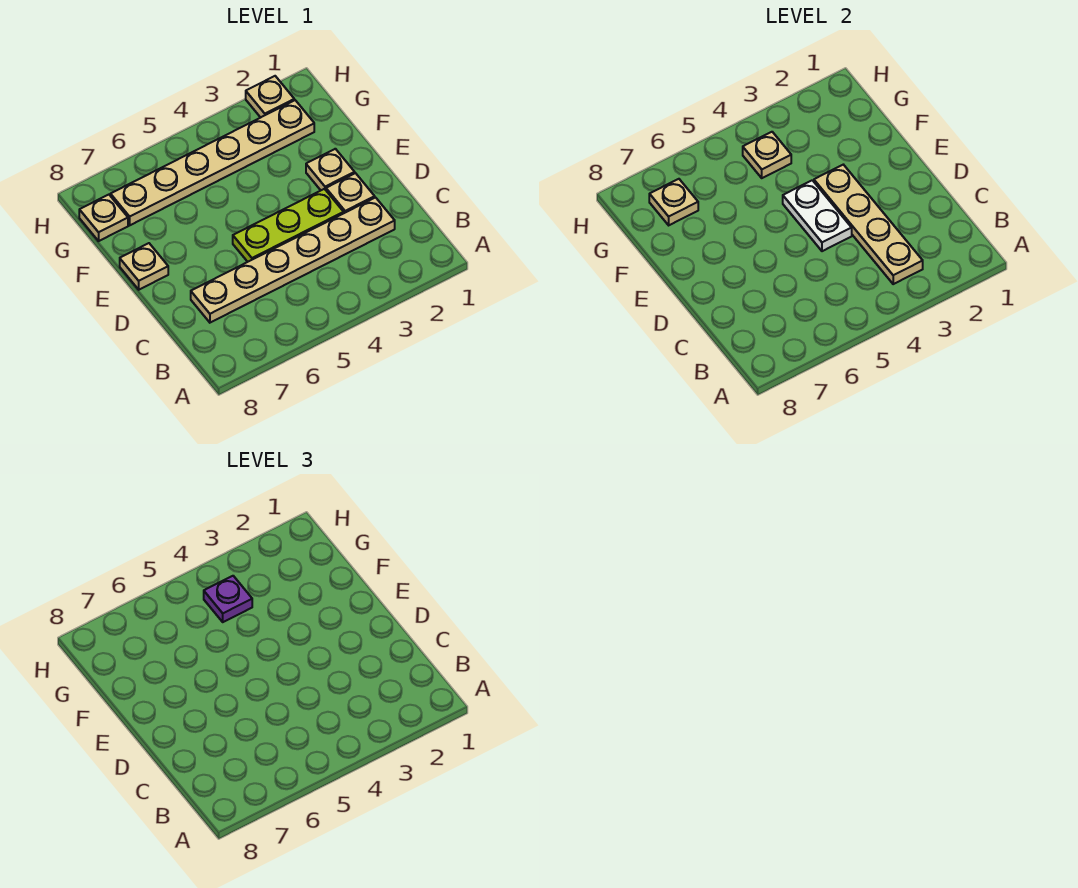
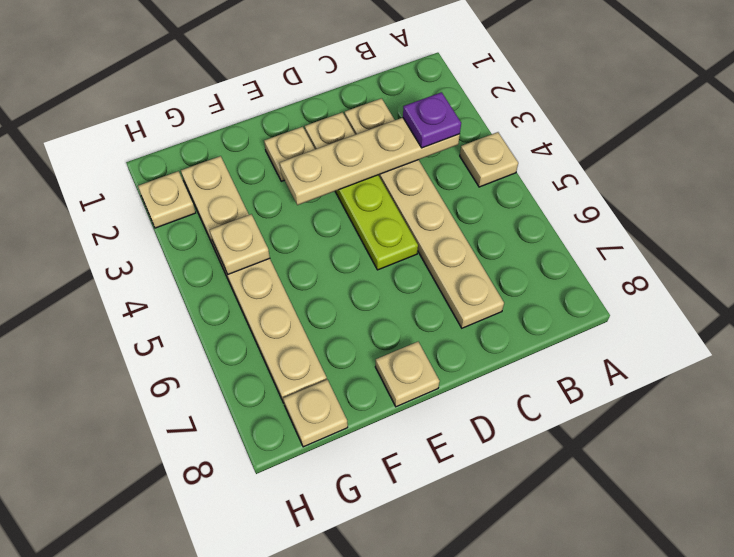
white plate D4:E4 level 2 -> none
purple plate G4 level 3 -> purple plate B3 level 3
tan plate G7 level 2 -> tan plate A4 level 1

